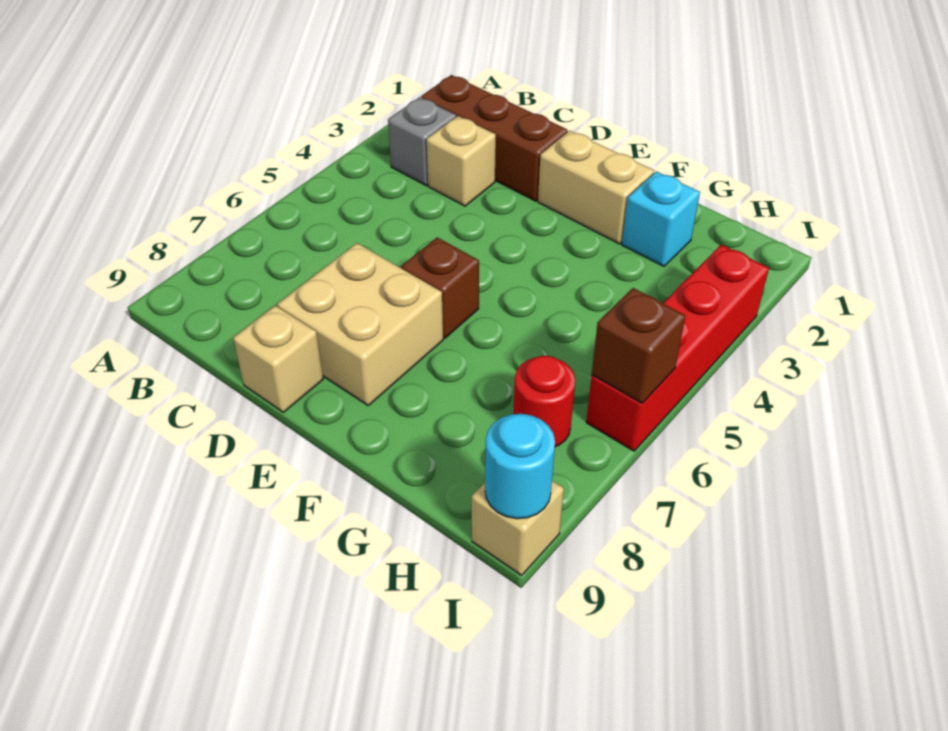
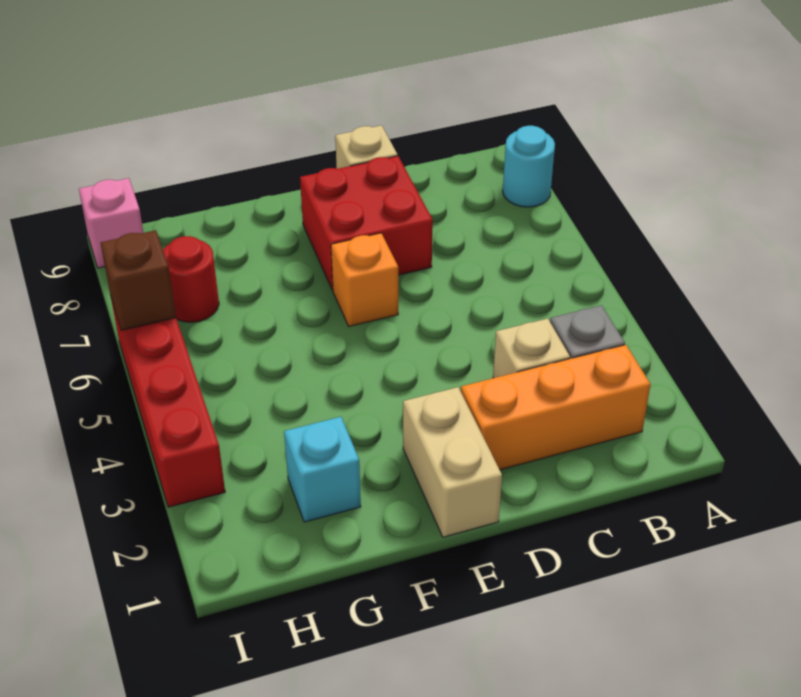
brown brick B2:D2 level 1 -> orange brick B2:D2 level 1
tan brick D7:E8 level 1 -> red brick D7:E8 level 1
tan brick E2:F2 level 1 -> tan brick E1:E2 level 1
brown brick E6 level 1 -> orange brick E6 level 1
tan brick I9 level 1 -> pink brick I9 level 1
cyan round brick I9 level 2 -> cyan round brick A8 level 1

